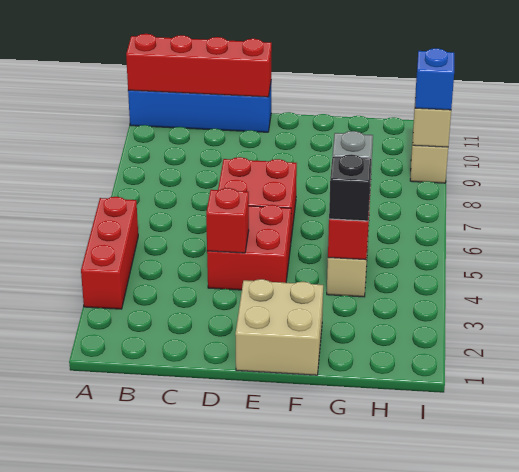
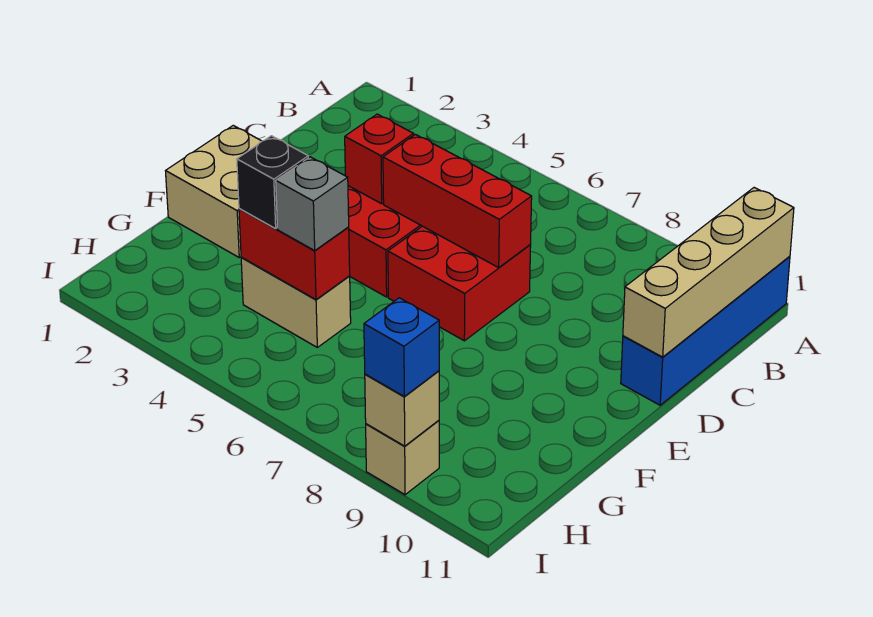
red brick A3:A5 level 1 -> red brick D5:D7 level 2
red brick A11:D11 level 2 -> tan brick A11:D11 level 2

